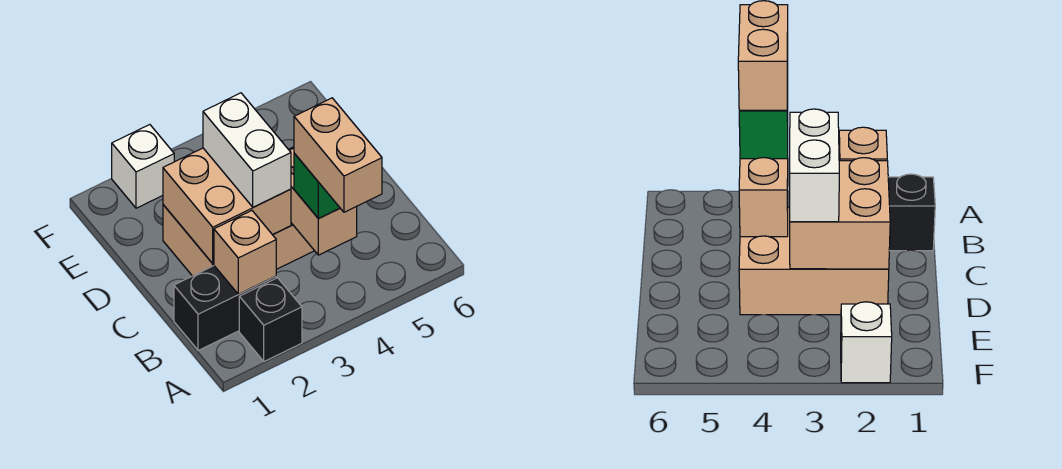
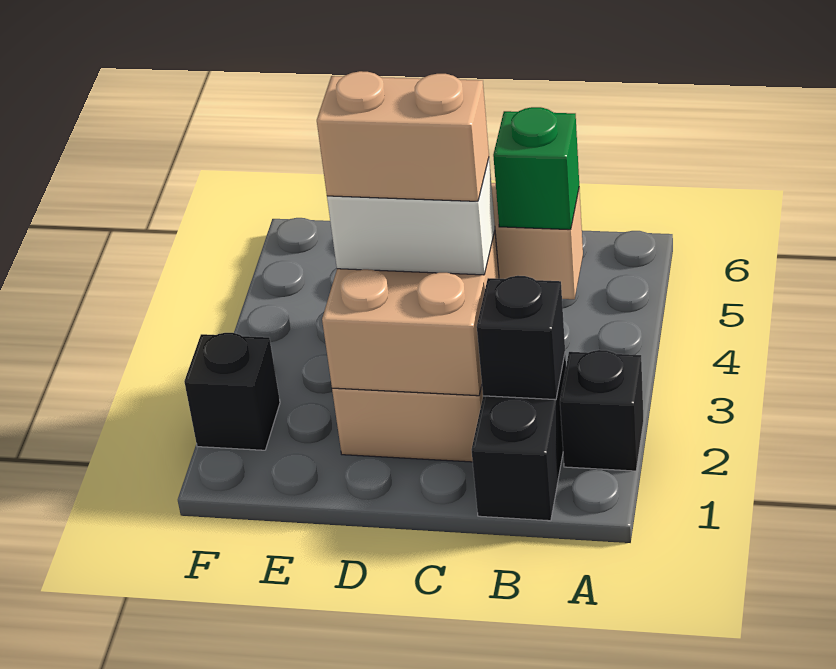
tan brick A4:B4 level 4 -> tan brick C3:D3 level 4
tan brick B2 level 2 -> black brick B2 level 2
white brick F2 level 1 -> black brick F2 level 1

